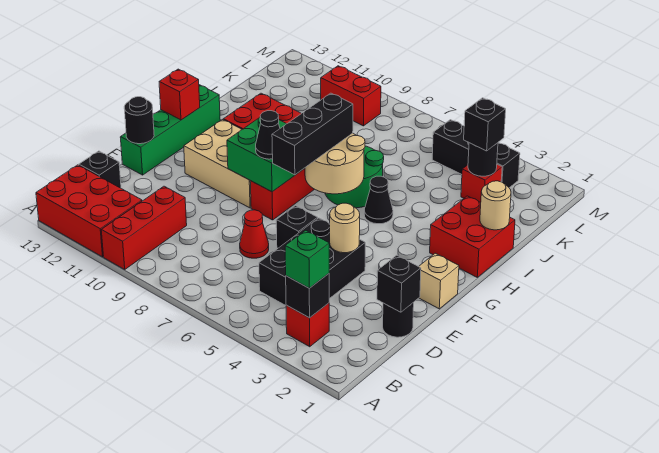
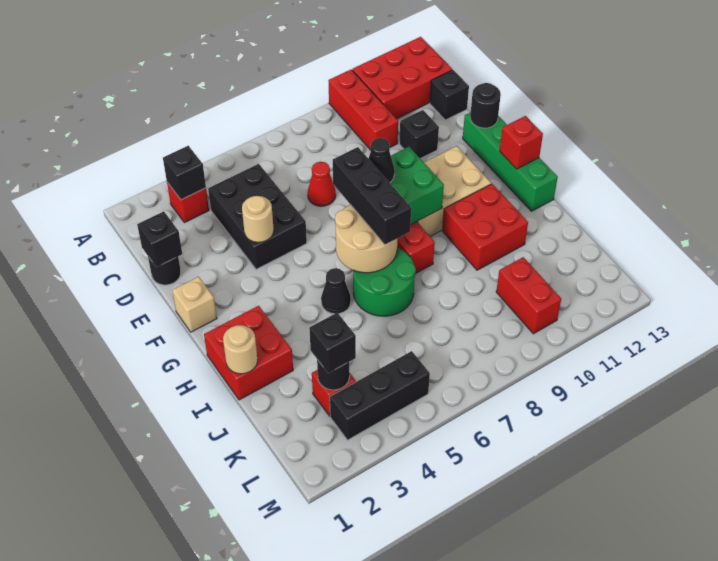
green brick B3 level 3 -> none
black brick E6 level 1 -> black brick D11 level 1
red brick L9:L10 level 1 -> red brick K10:L10 level 1

